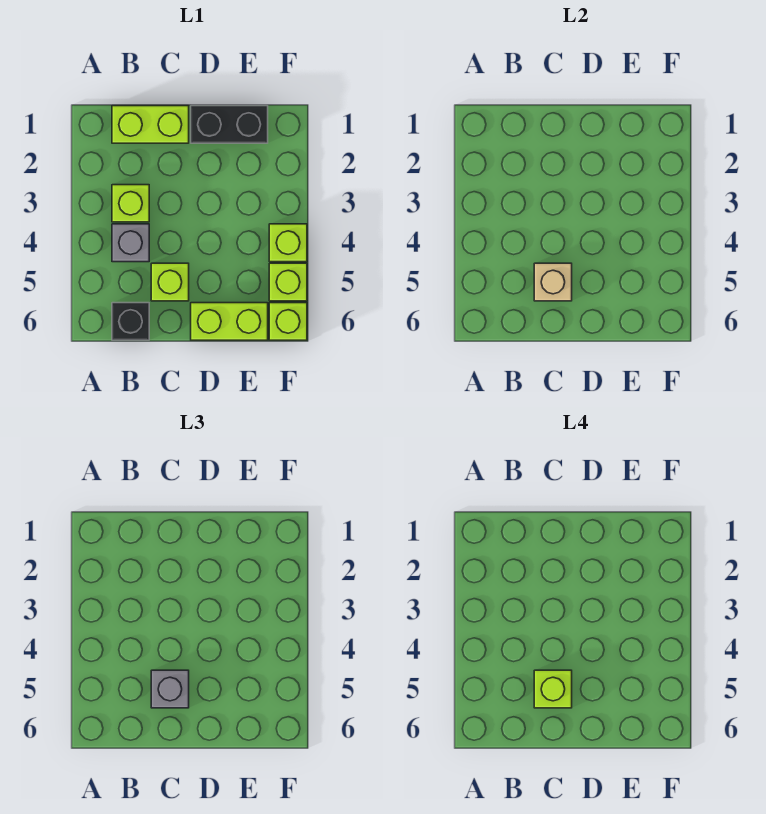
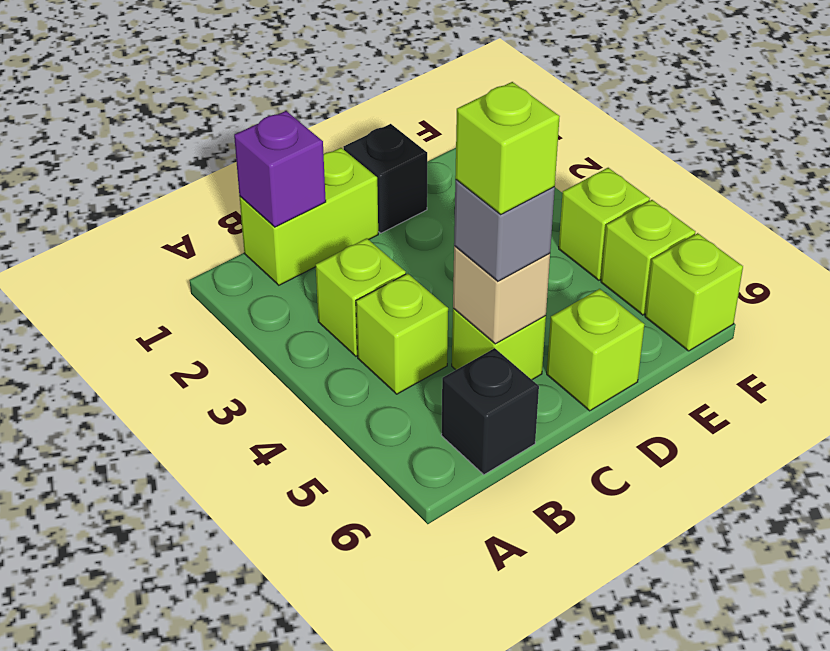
none -> purple brick B1 level 2
grey brick B4 level 1 -> lime brick B4 level 1
black brick D1:E1 level 1 -> black brick D1 level 1
lime brick D6:E6 level 1 -> lime brick D6 level 1

